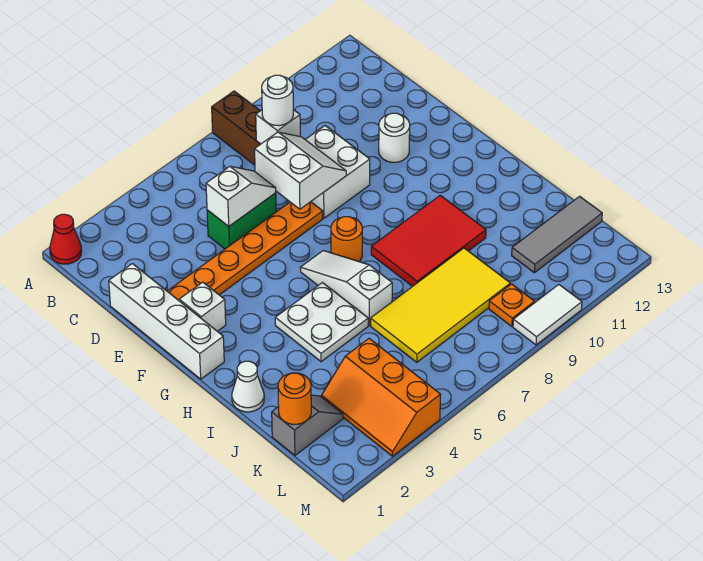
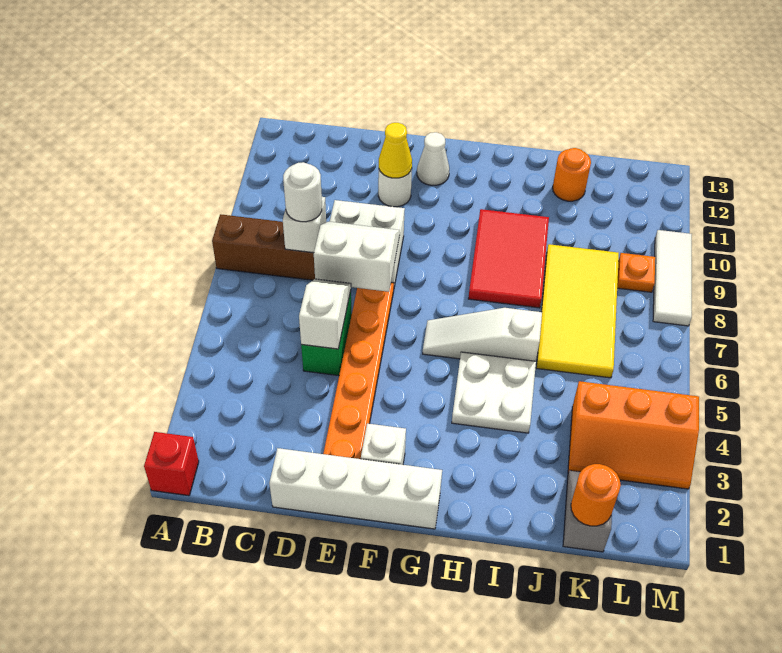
red cone A1 level 1 -> red brick A1 level 1
none -> yellow cone E11 level 2
orange round brick G7 level 1 -> orange round brick J12 level 1
white cone I1 level 1 -> white cone F12 level 1
grey tile K11:K13 level 1 -> none
white tile M9:M10 level 1 -> white tile M8:M10 level 1

